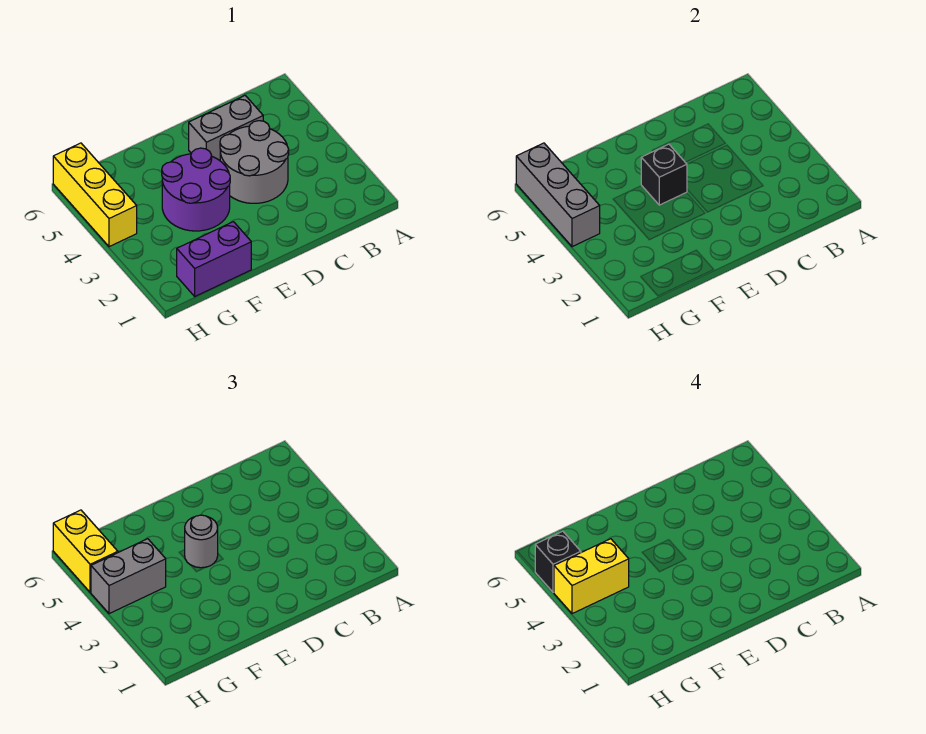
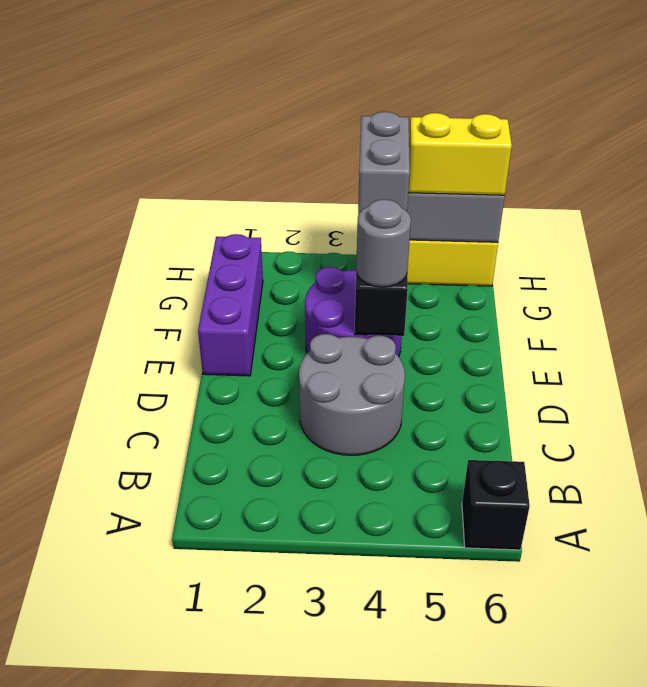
grey brick C5:D5 level 1 -> none
purple brick F1:G1 level 1 -> purple brick E1:G1 level 1
yellow brick G4:H4 level 4 -> none
black brick H5 level 4 -> black brick A6 level 1

